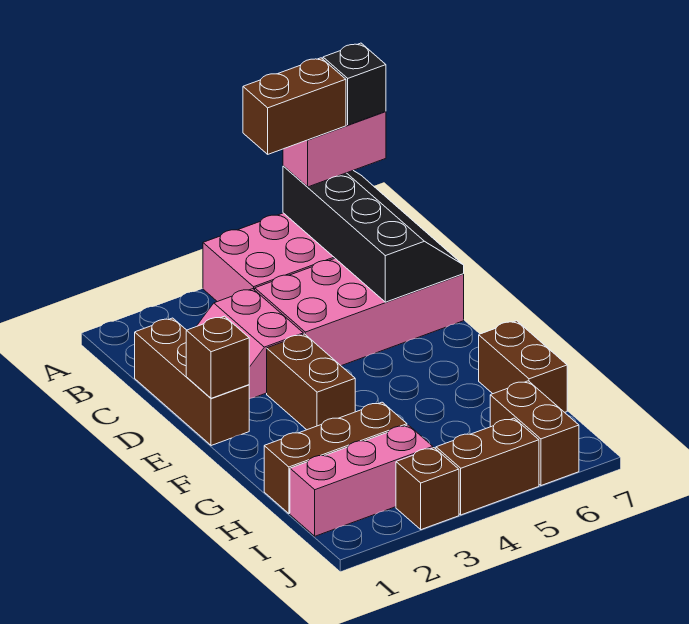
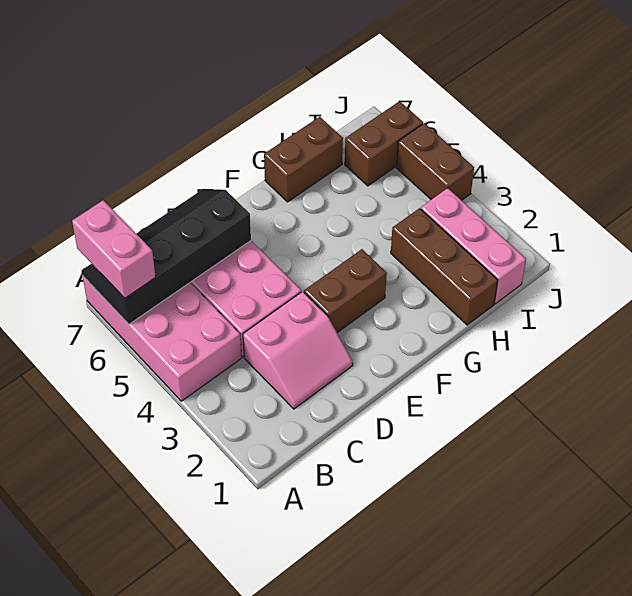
brown brick A5:A6 level 4 -> none
black brick A7 level 4 -> none
brown brick C1:E1 level 1 -> none
brown brick E1 level 2 -> none
brown brick J3 level 1 -> none

